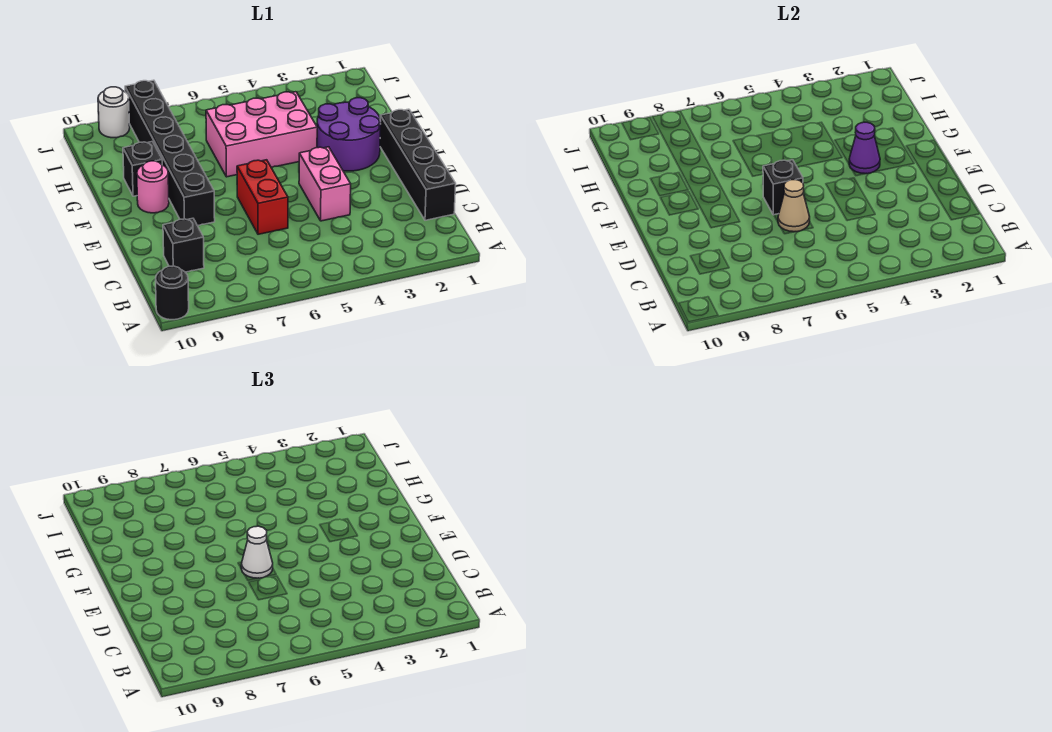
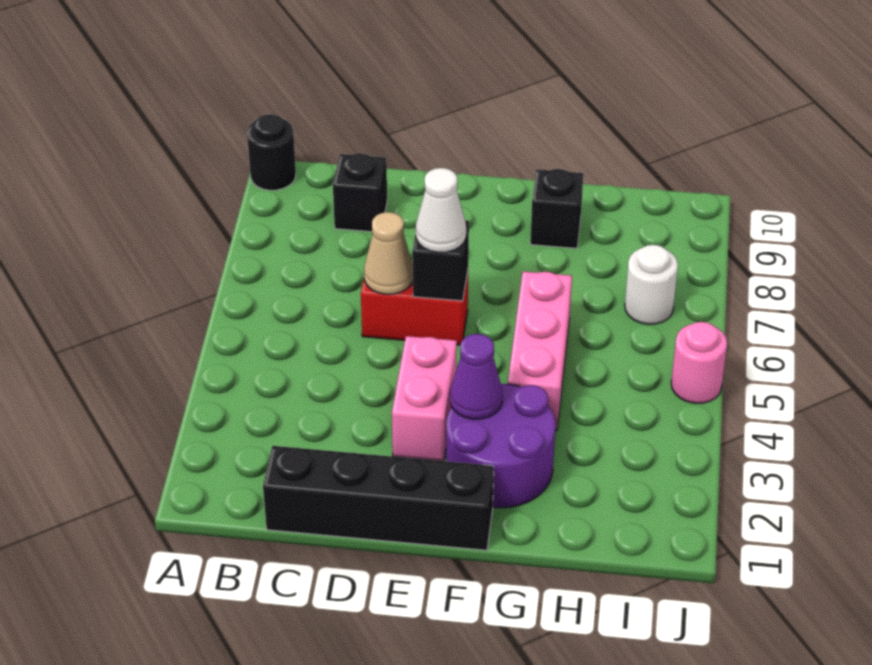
pink brick D4:E4 level 1 -> pink brick E3:E4 level 1
black brick E8:J8 level 1 -> none
pink round brick F9 level 1 -> pink round brick J5 level 1
pink brick G4:H6 level 1 -> pink brick G4:G6 level 1
white round brick J9 level 1 -> white round brick I7 level 1

